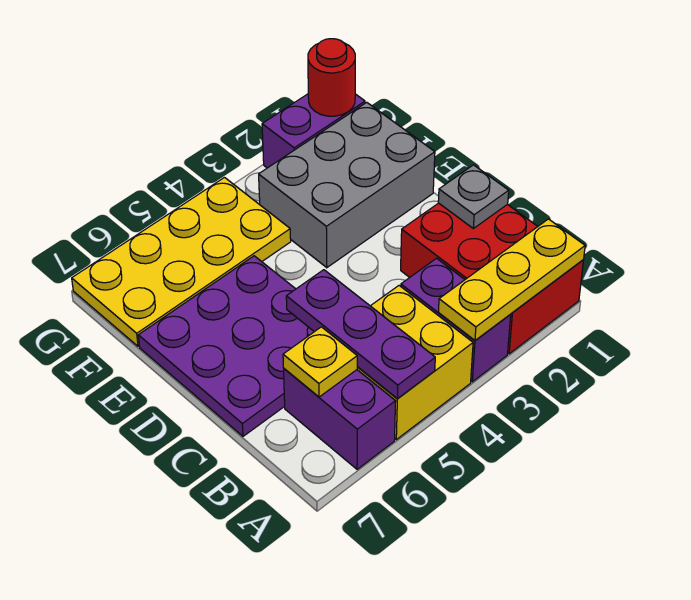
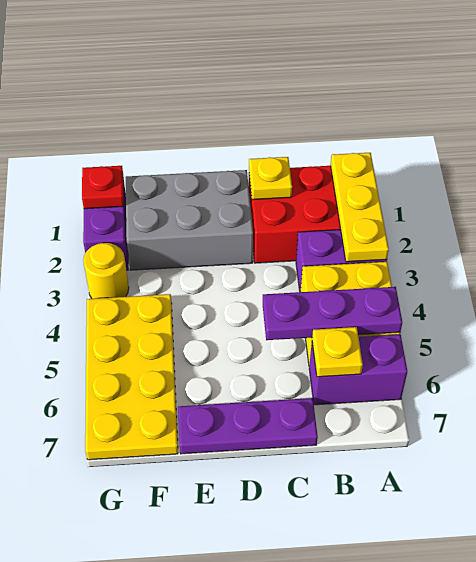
grey plate C1 level 2 -> yellow plate C1 level 2
purple plate C5:E7 level 1 -> purple plate C7:E7 level 1
grey brick E1:F3 level 1 -> grey brick D1:F2 level 1
red round brick G1 level 2 -> red plate G1 level 2
none -> yellow round brick G3 level 1

